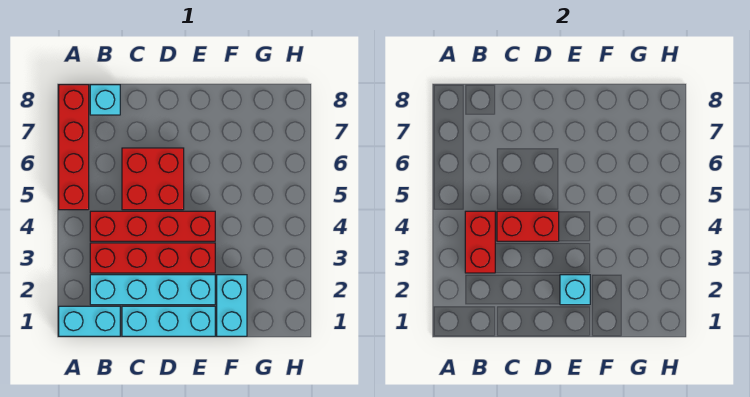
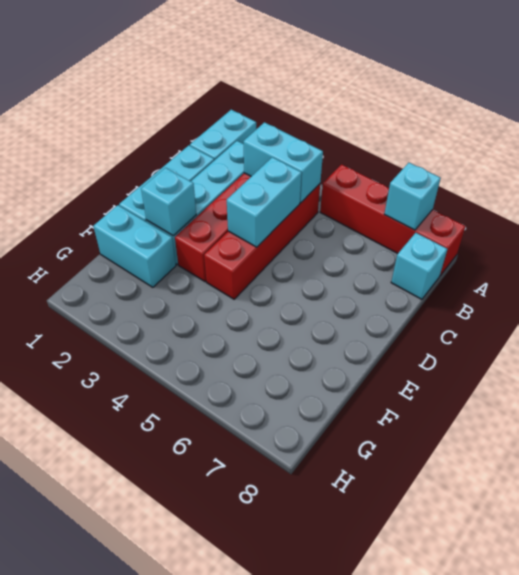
none -> cyan brick A7 level 2
red brick B3:B4 level 2 -> cyan brick B3:B4 level 2
red brick C4:D4 level 2 -> cyan brick C4:D4 level 2
red brick C5:D6 level 1 -> none

